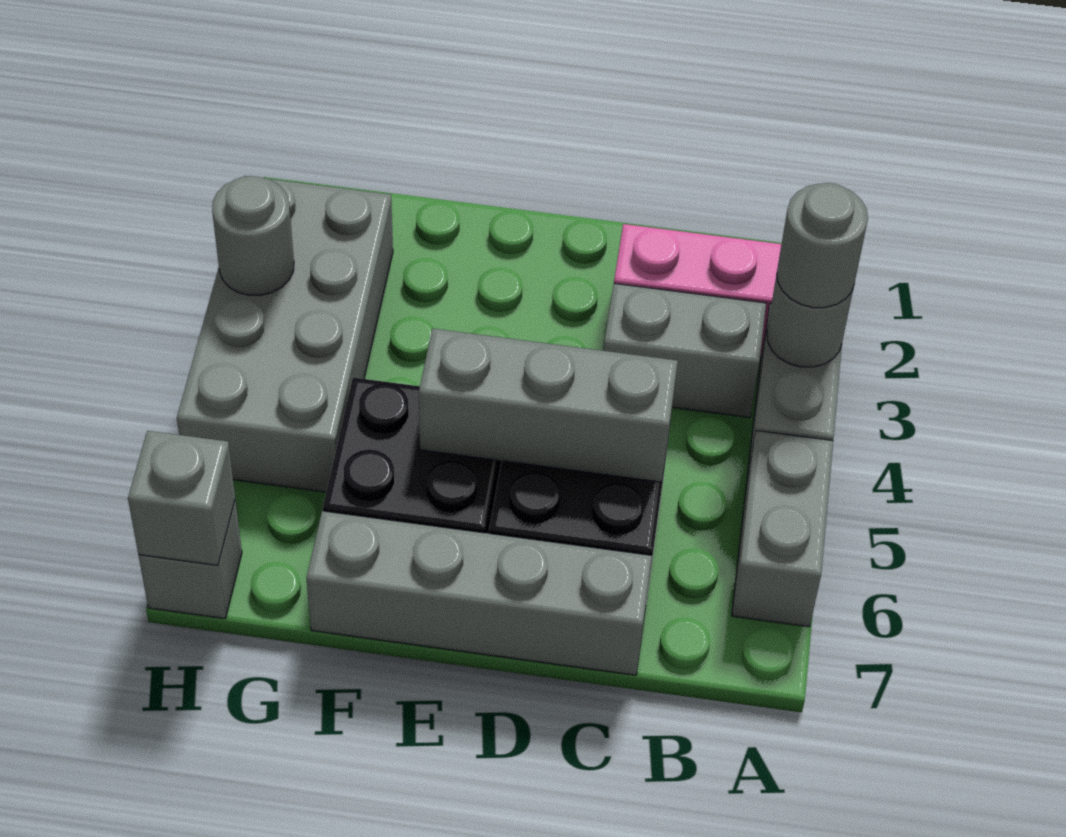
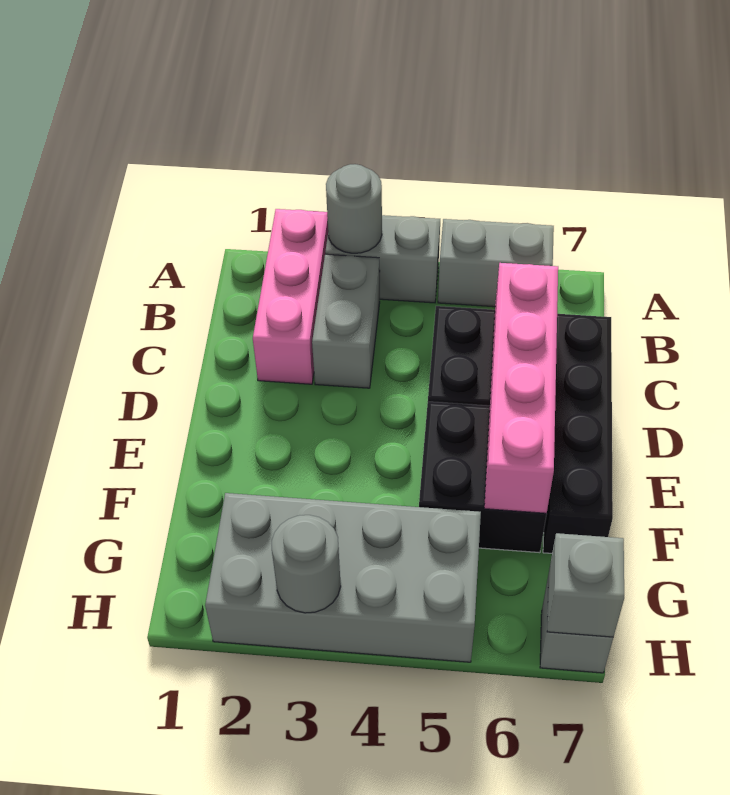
grey round brick A3 level 3 -> none
grey brick C5:E5 level 2 -> none
none -> pink brick C6:F6 level 2
grey brick C7:F7 level 1 -> black brick C7:F7 level 1

